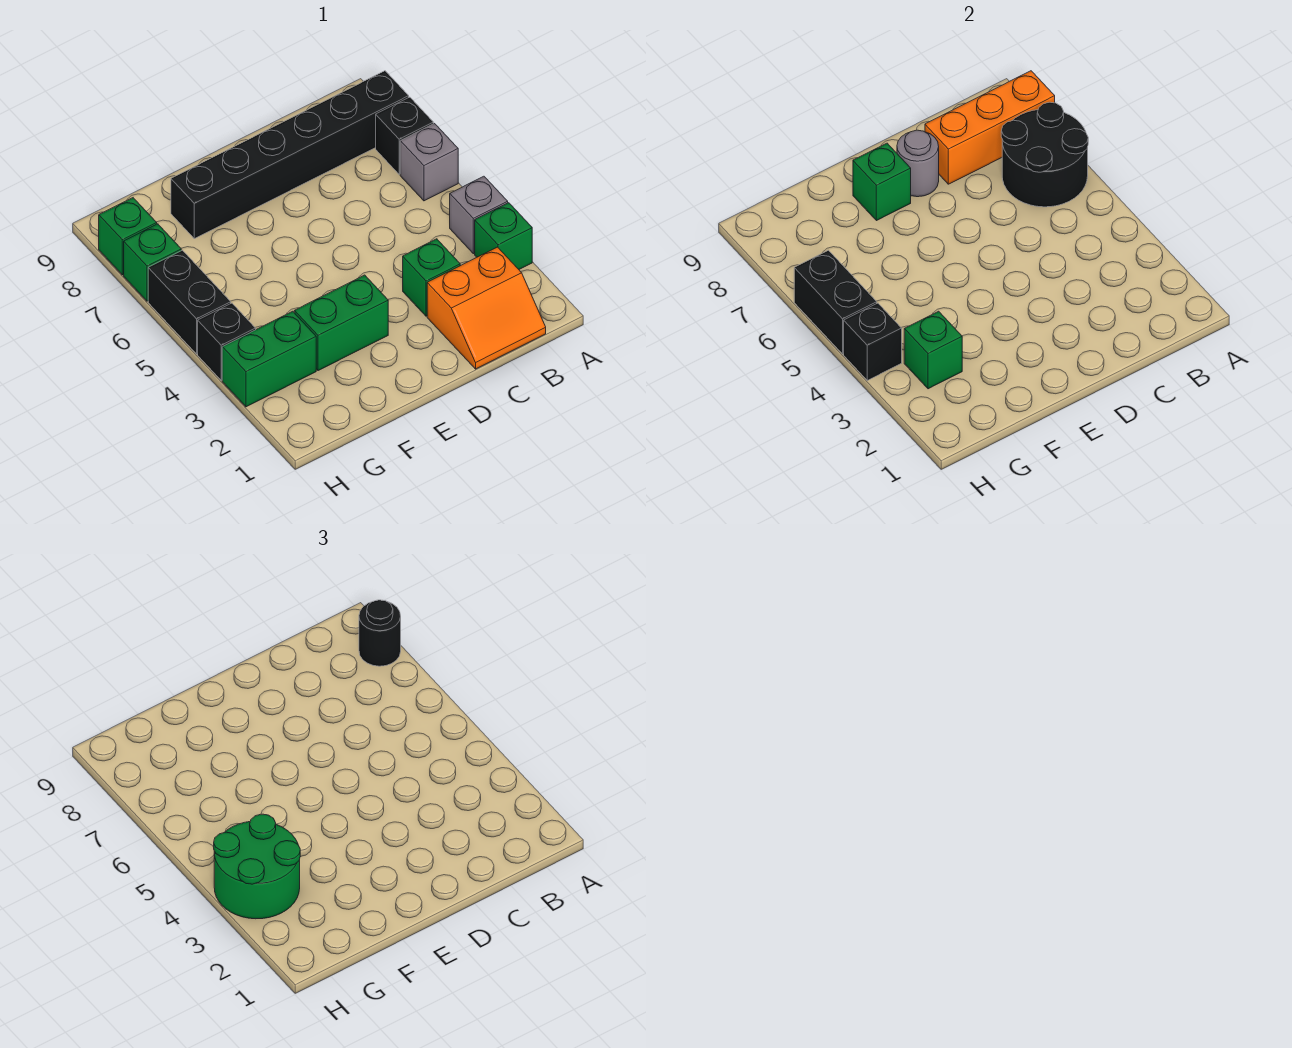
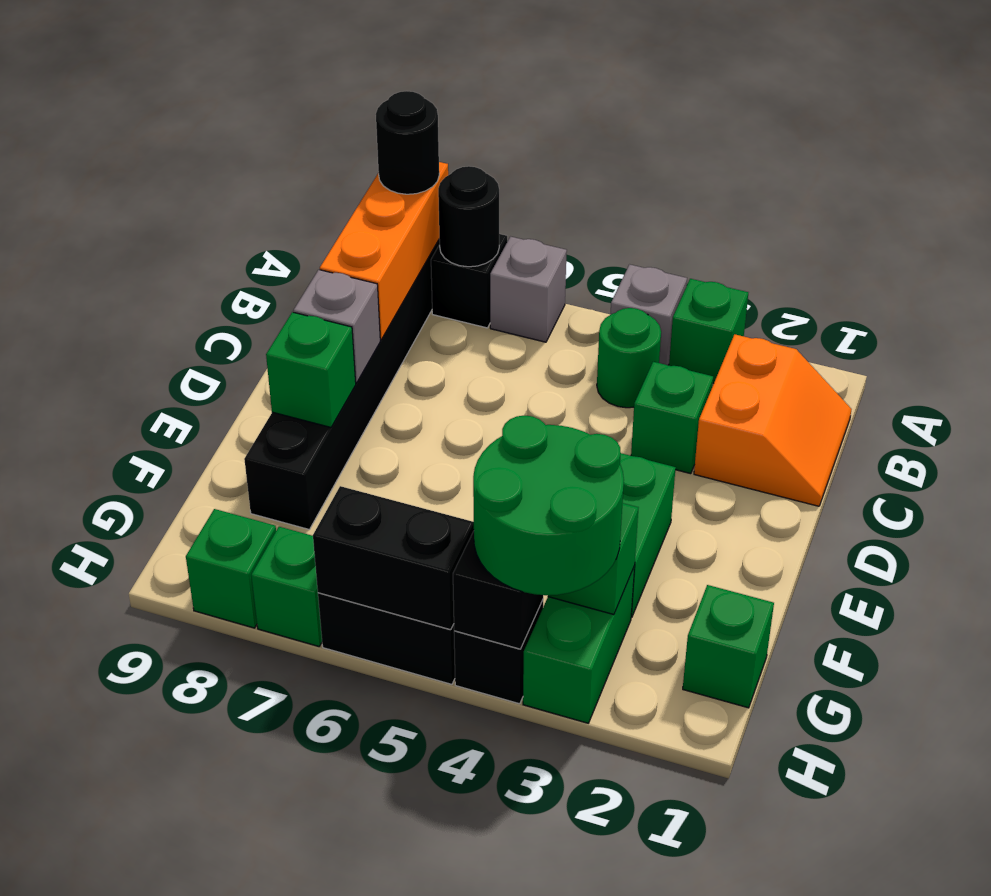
black round brick A6:B7 level 2 -> black round brick A7 level 2
none -> green round brick B4 level 1
grey round brick D8 level 2 -> grey brick D8 level 2
none -> green brick G1 level 1

